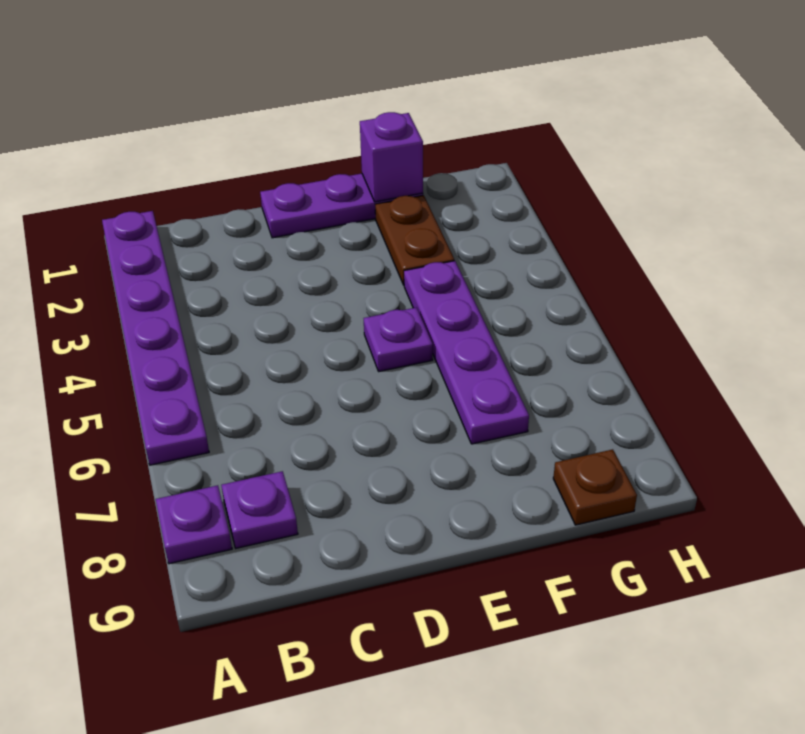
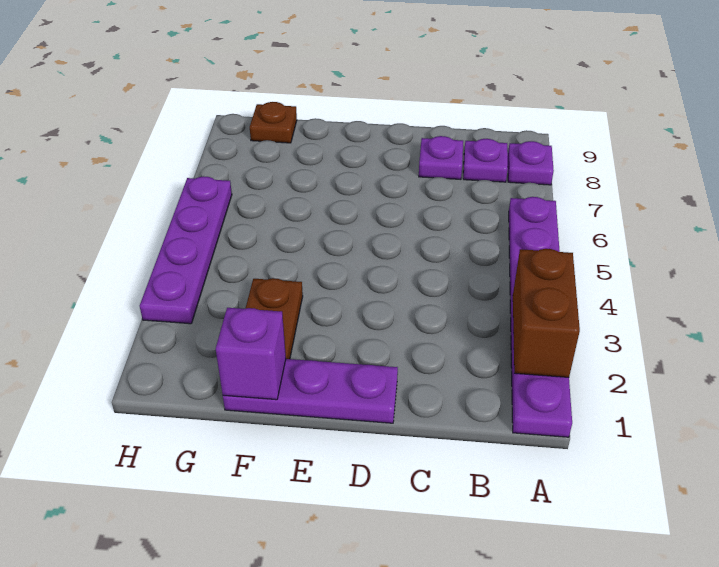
none -> brown brick A2:A3 level 2
purple plate E5 level 1 -> purple plate C8 level 1
purple plate F4:F7 level 1 -> purple plate H3:H6 level 1

